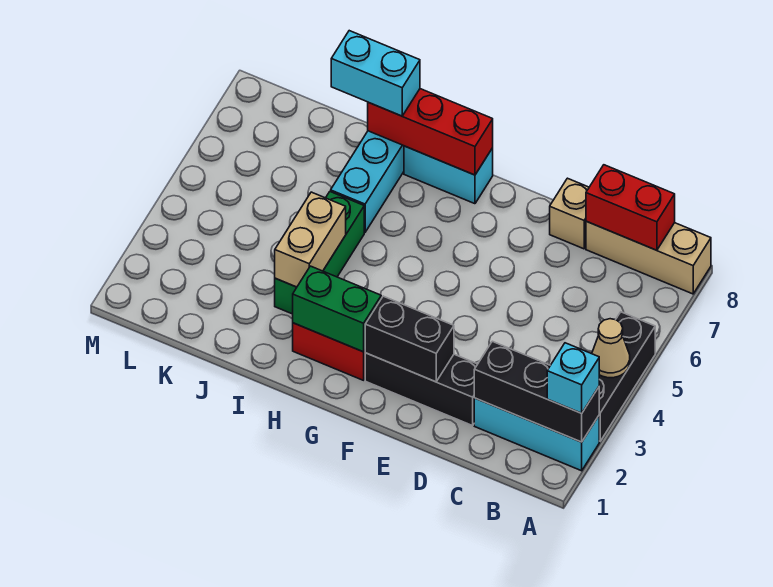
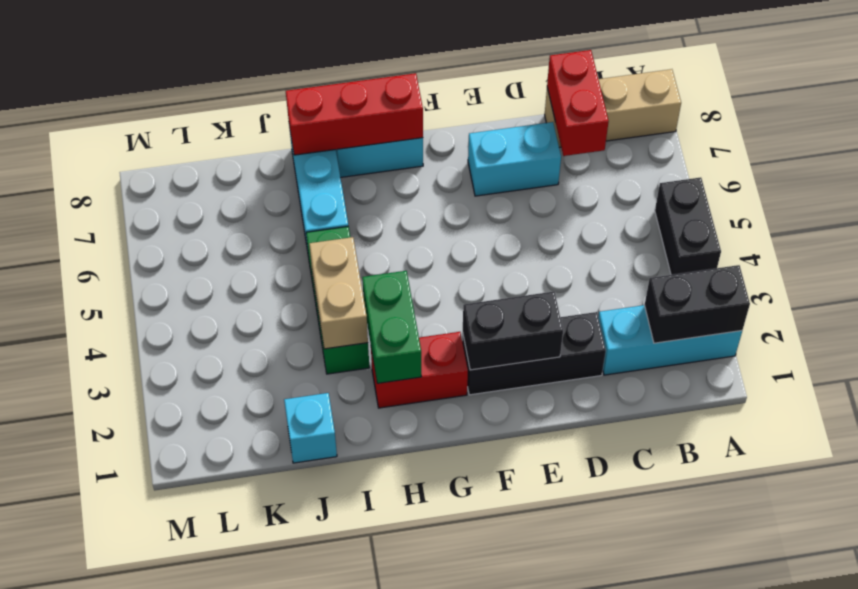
black brick A2:C2 level 2 -> black brick A2:B2 level 2
cyan brick A2 level 3 -> cyan brick J1 level 1
black brick A3:A5 level 1 -> black brick A4:A5 level 1
tan cone A4 level 2 -> none
red brick B8:C8 level 2 -> red brick C7:C8 level 2
tan brick D8 level 1 -> none
green brick G2:H2 level 2 -> green brick H2:H3 level 2
cyan brick I8:J8 level 3 -> cyan brick D7:E7 level 1

